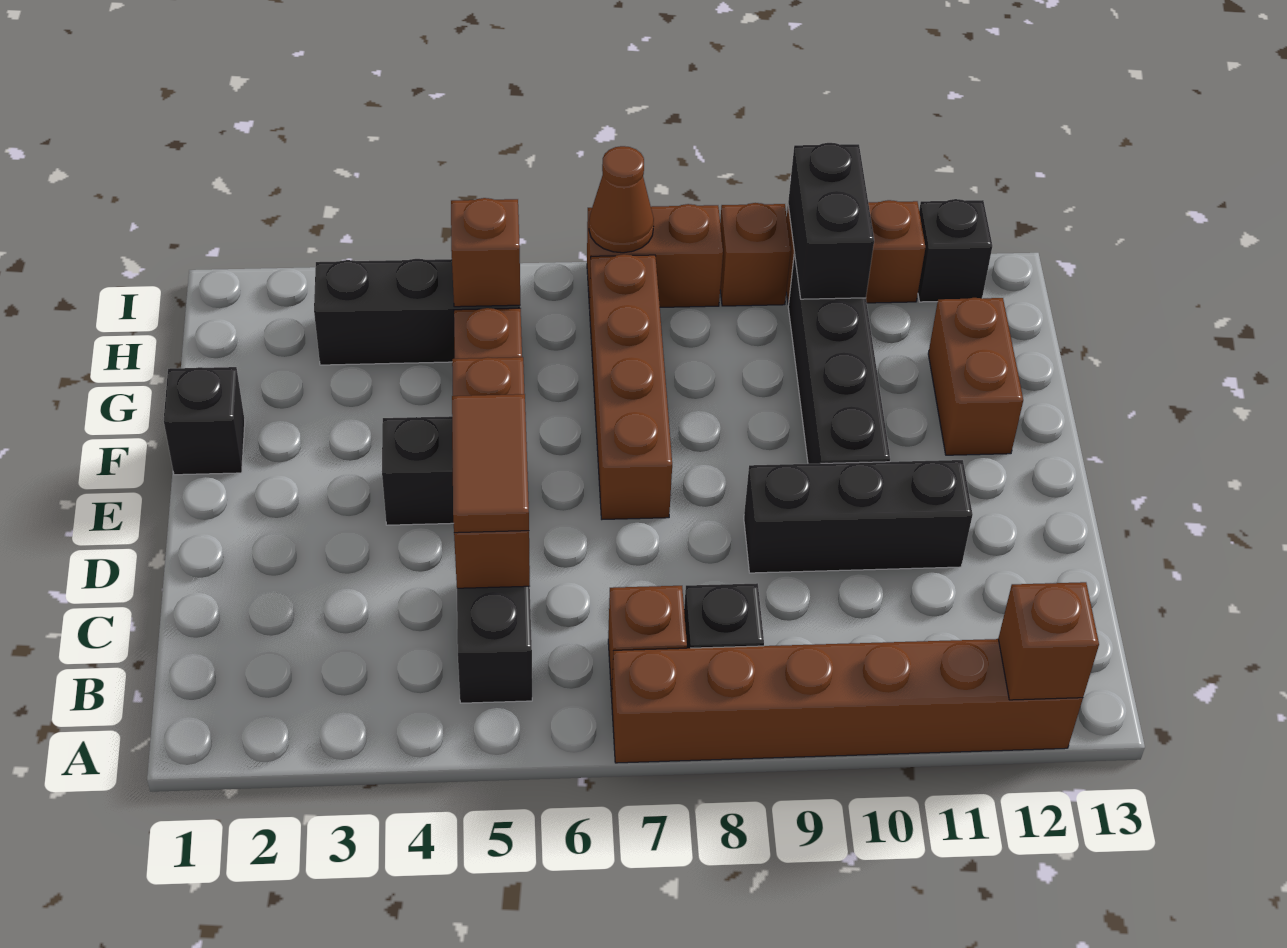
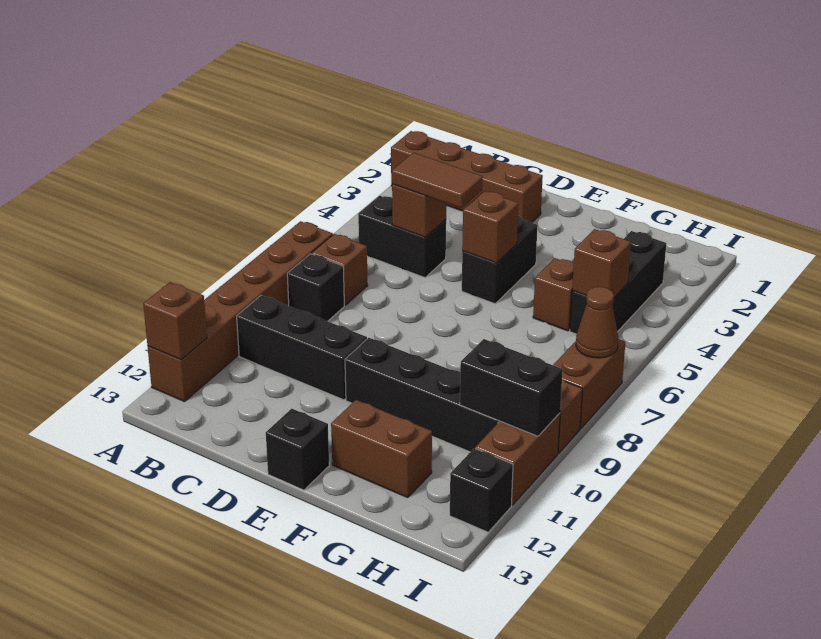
black brick D9:D11 level 1 -> black brick B10:D10 level 1
brown brick E7:H7 level 1 -> brown brick A2:D2 level 1
black brick F1 level 1 -> black brick E13 level 1

